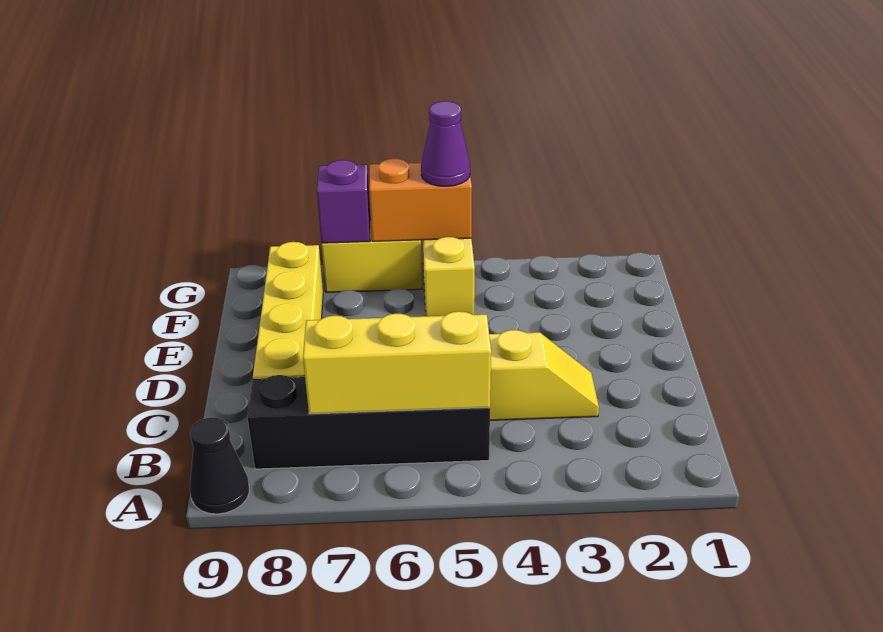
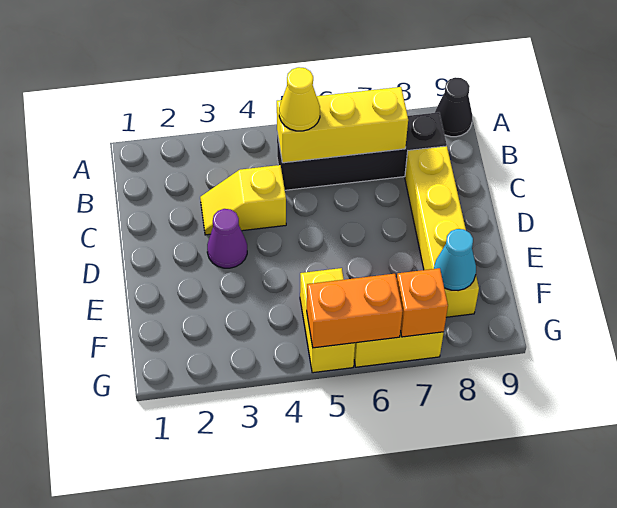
none -> yellow cone B5 level 3
none -> cyan cone F8 level 2
purple cone G5 level 3 -> purple cone D3 level 1
purple brick G7 level 2 -> orange brick G7 level 2

